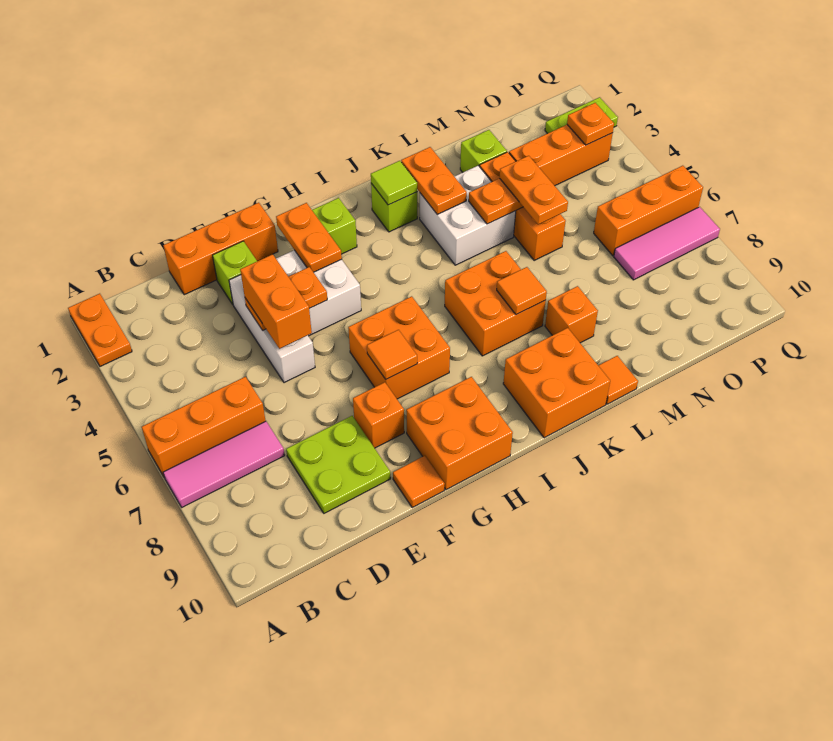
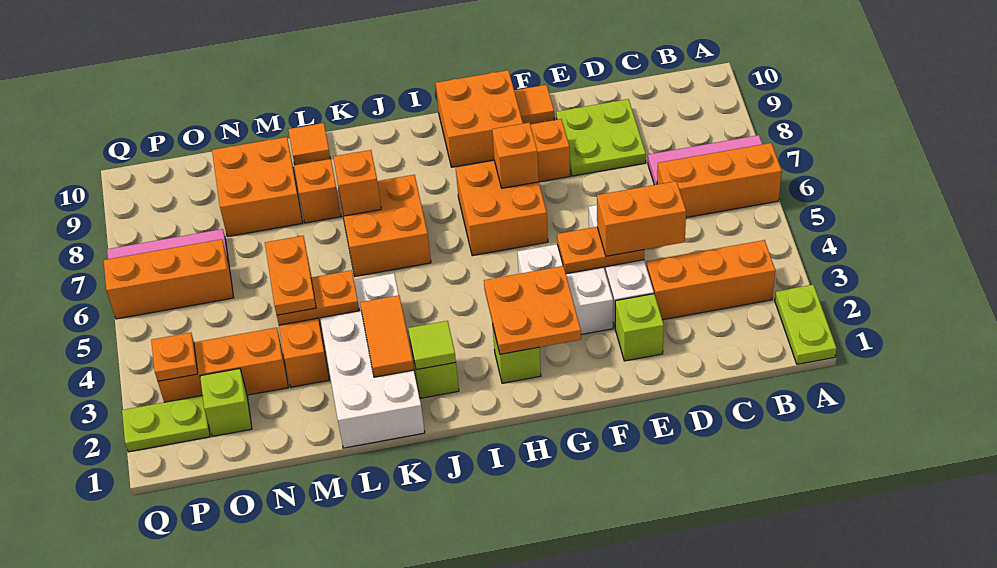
orange plate A1:A2 level 1 -> lime plate A1:A2 level 1
orange brick D1:F1 level 1 -> orange brick B3:D3 level 1
orange brick E4:E5 level 3 -> orange brick D4:E4 level 3
orange plate G2:G3 level 2 -> orange plate G2:H3 level 2
orange tile G7 level 2 -> orange brick G7 level 2
orange brick J9:K10 level 1 -> orange brick M8:N9 level 1
orange plate K2:K3 level 2 -> orange tile K2:K3 level 2
white brick K3:L4 level 1 -> white brick K1:L4 level 1
orange tile K7 level 2 -> orange brick K7 level 2
lime brick M2 level 1 -> lime brick O2 level 1

